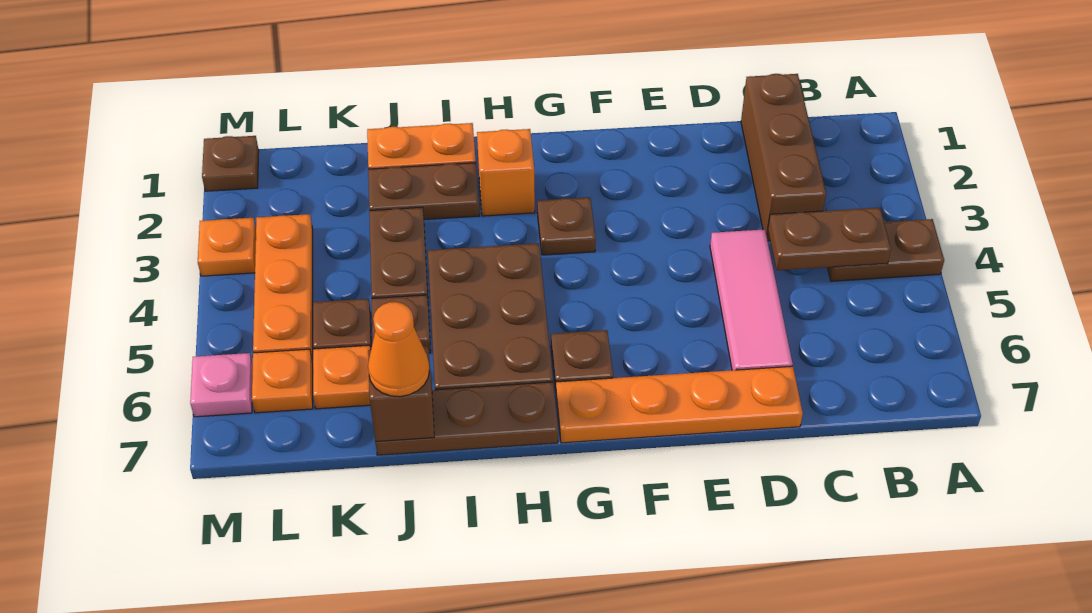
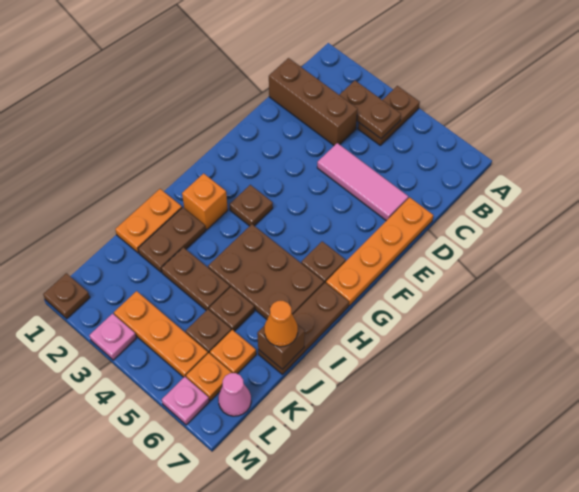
brown plate B4:C4 level 2 -> brown plate B3:B4 level 2
none -> pink cone L7 level 1
orange plate M3 level 1 -> pink plate M3 level 1

